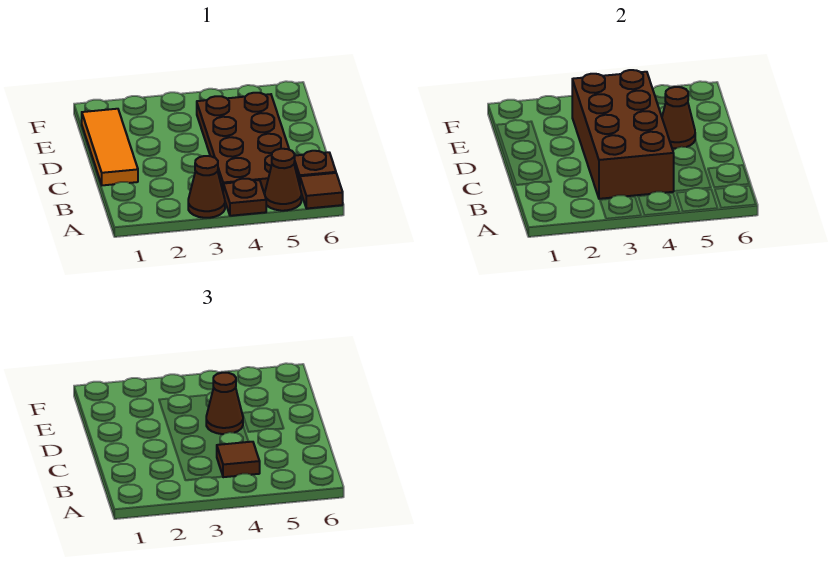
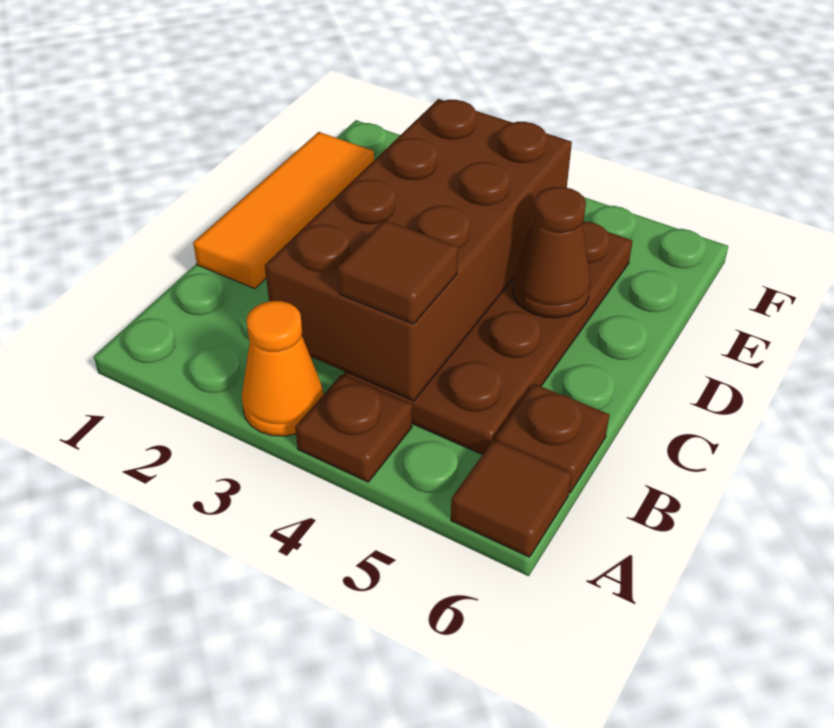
brown cone A3 level 1 -> orange cone A3 level 1
brown cone A5 level 1 -> none
brown cone D4 level 3 -> none

